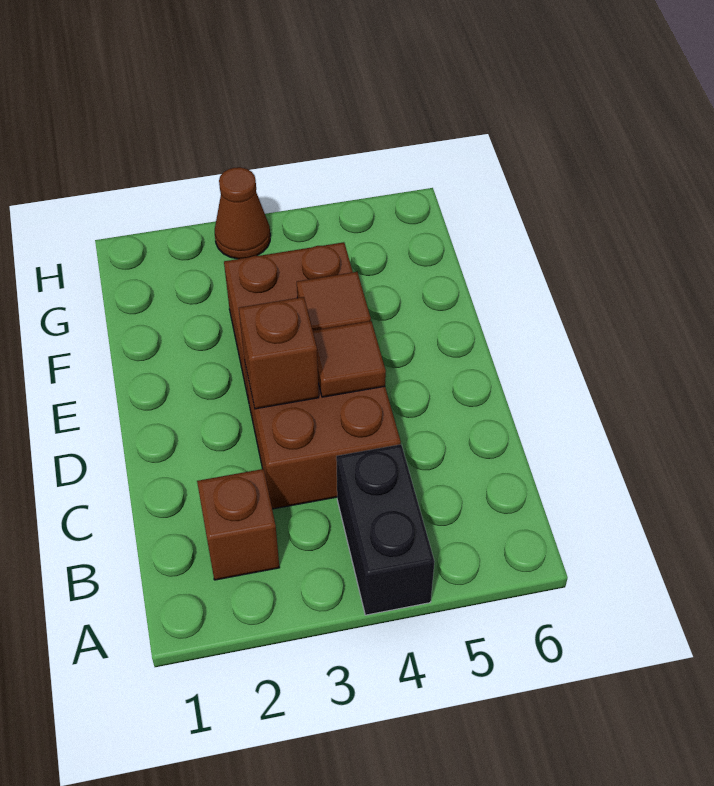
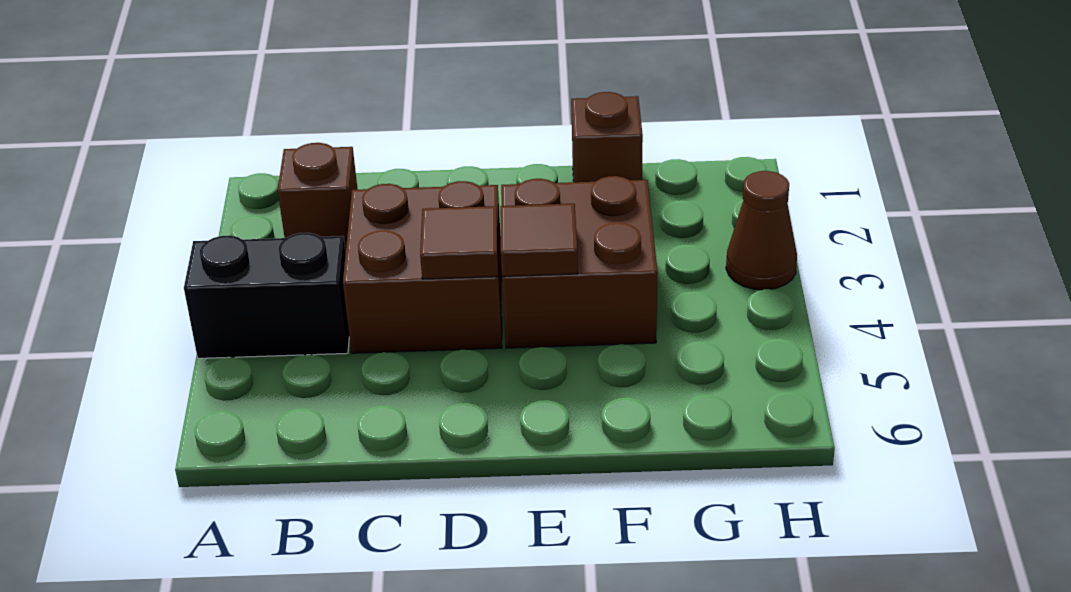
brown brick D3 level 2 -> brown brick F1 level 1

